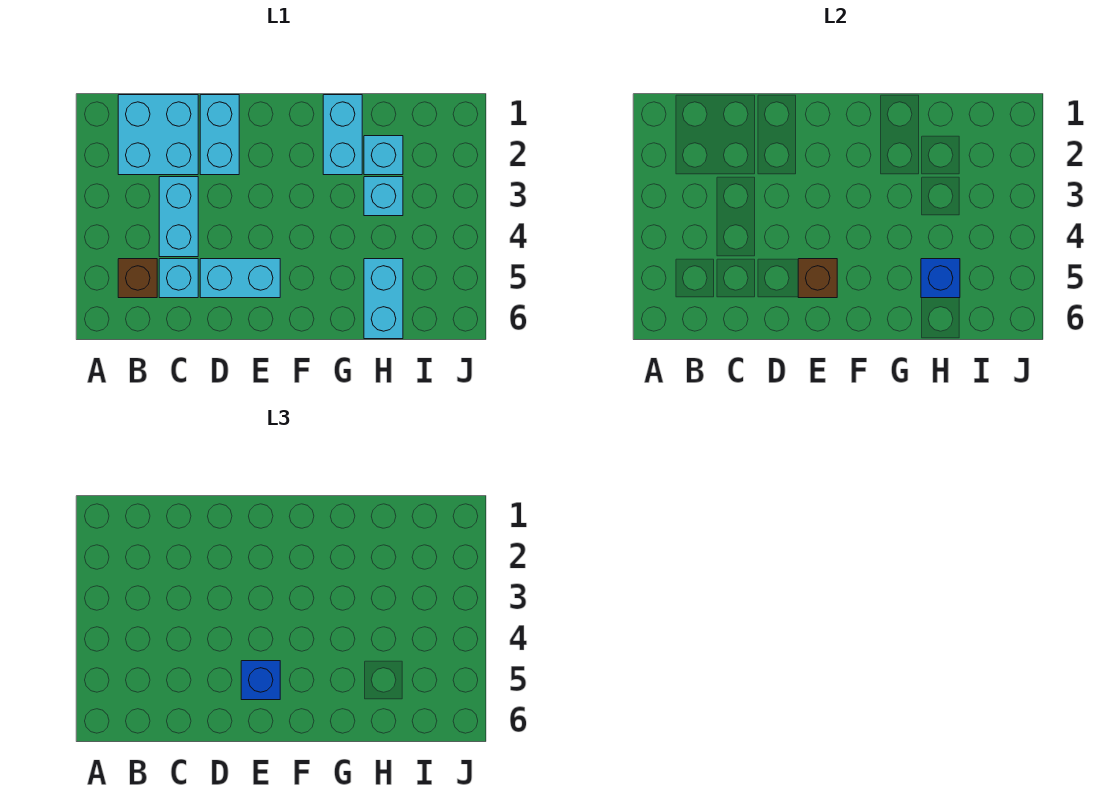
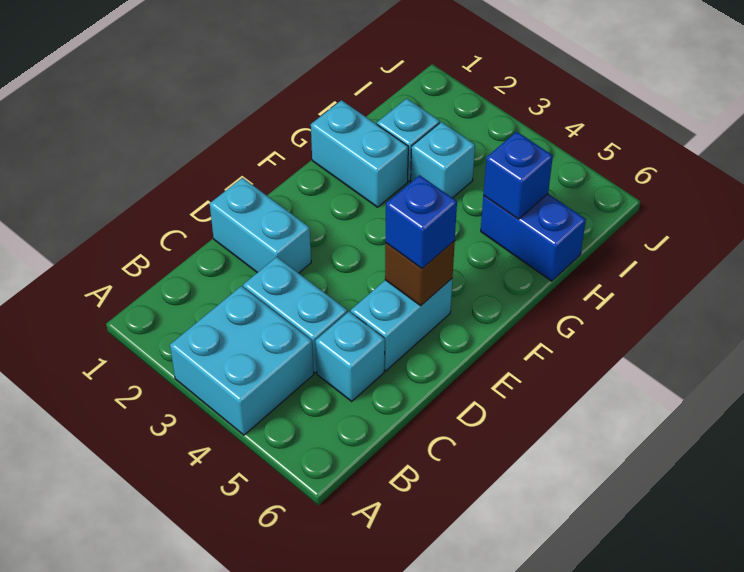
cyan brick B1:C2 level 1 -> cyan brick A3:B4 level 1
brown brick B5 level 1 -> none
cyan brick H5:H6 level 1 -> blue brick H5:H6 level 1

